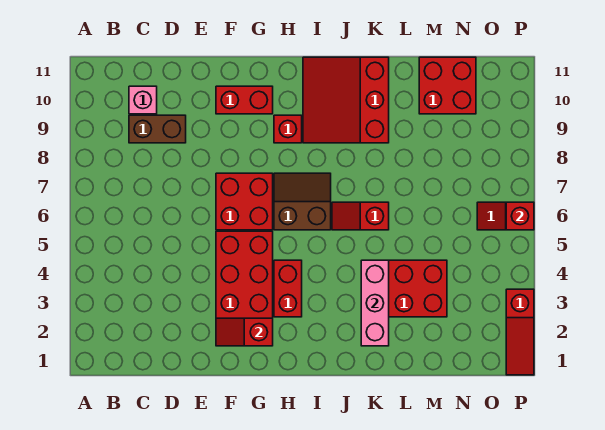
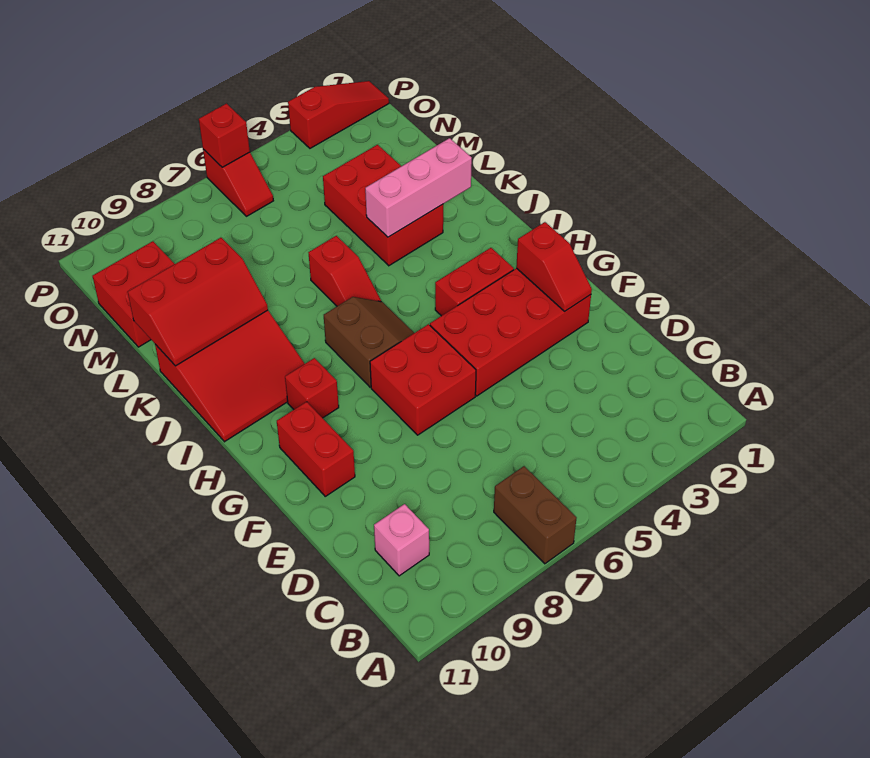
brown brick C9:D9 level 1 -> brown brick A7:B7 level 1
brown slope H6:I7 level 1 top 6 -> brown slope H6:I7 level 1 top 7
none -> red slope K9:L11 level 2 top L

